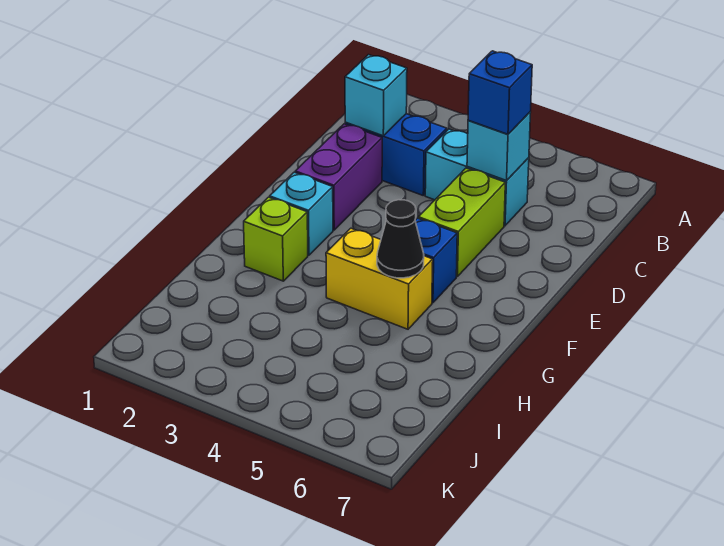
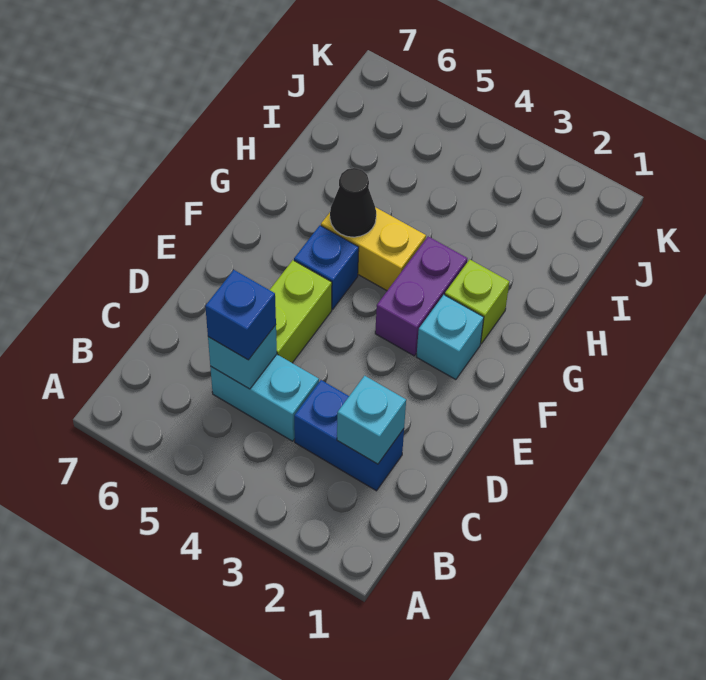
purple brick D2:E2 level 1 -> purple brick F3:G3 level 1

